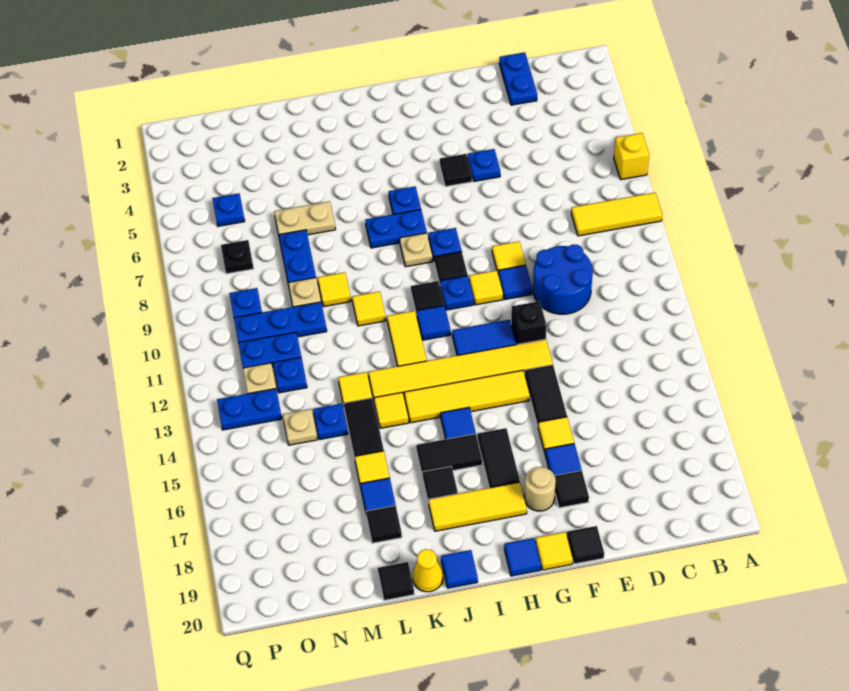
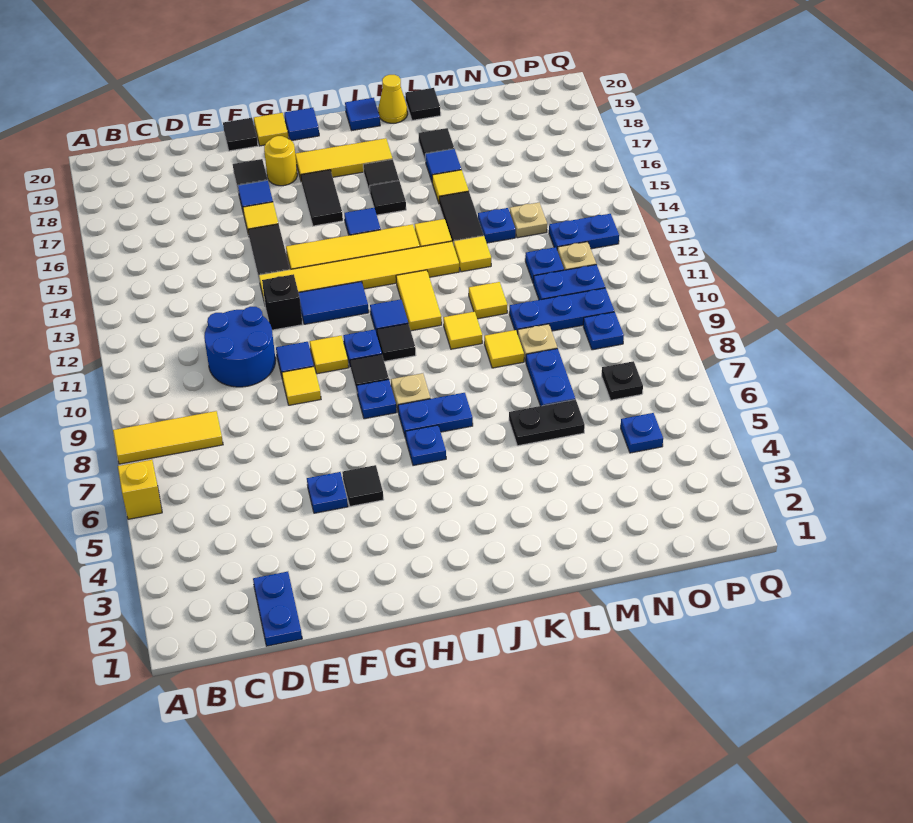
tan round brick G18 level 1 -> yellow round brick G18 level 1
black tile I16:J16 level 1 -> black tile J16 level 1
tan plate L6:M6 level 1 -> black plate L6:M6 level 1
none -> yellow tile L11 level 1

